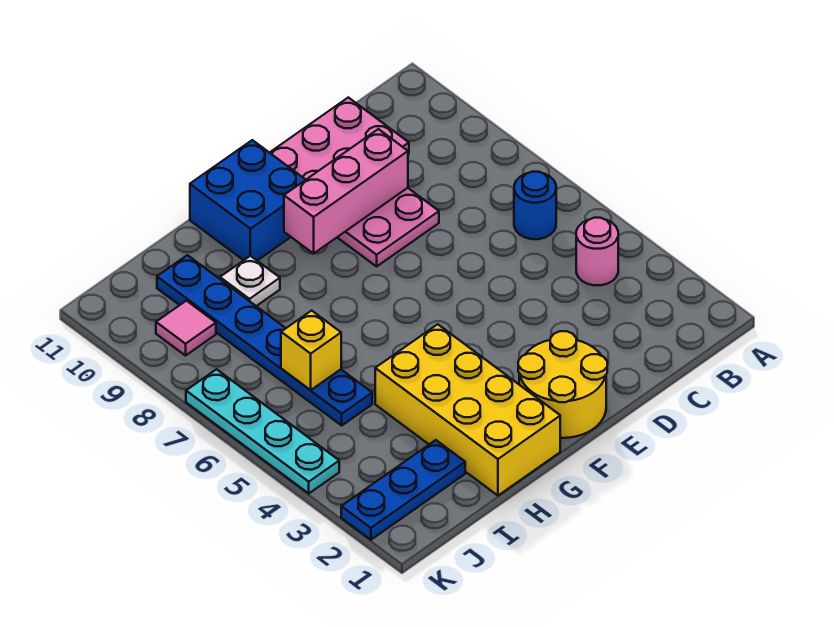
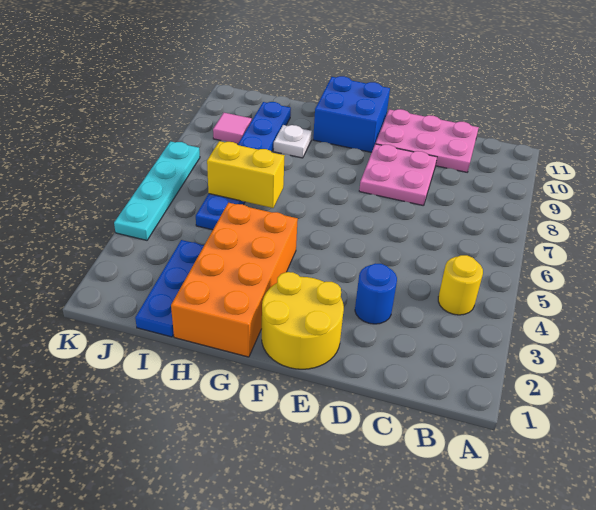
pink round brick B4 level 1 -> yellow round brick B4 level 1
blue round brick B6 level 1 -> blue round brick D3 level 1
pink brick D9:F9 level 2 -> none
yellow brick G1:H4 level 1 -> orange brick G1:H4 level 1
blue plate I2:K2 level 1 -> blue plate I1:I3 level 1
yellow brick I6 level 2 -> yellow brick H6:I6 level 2

